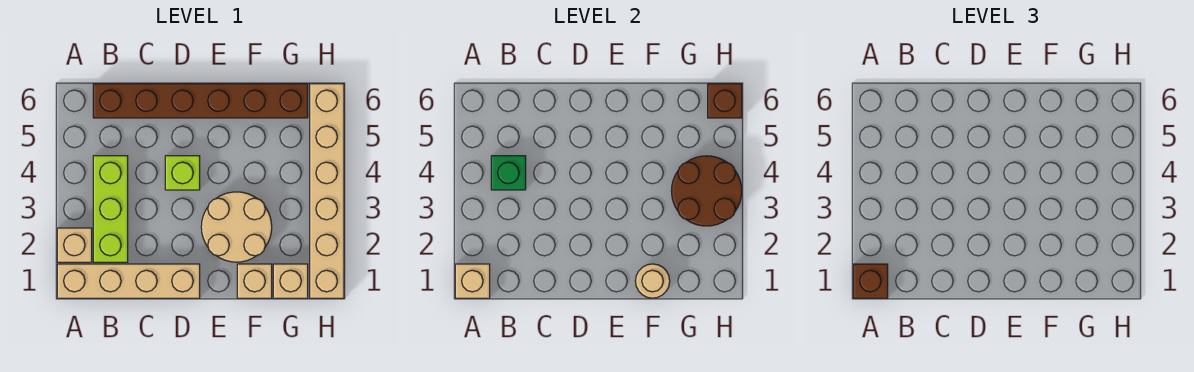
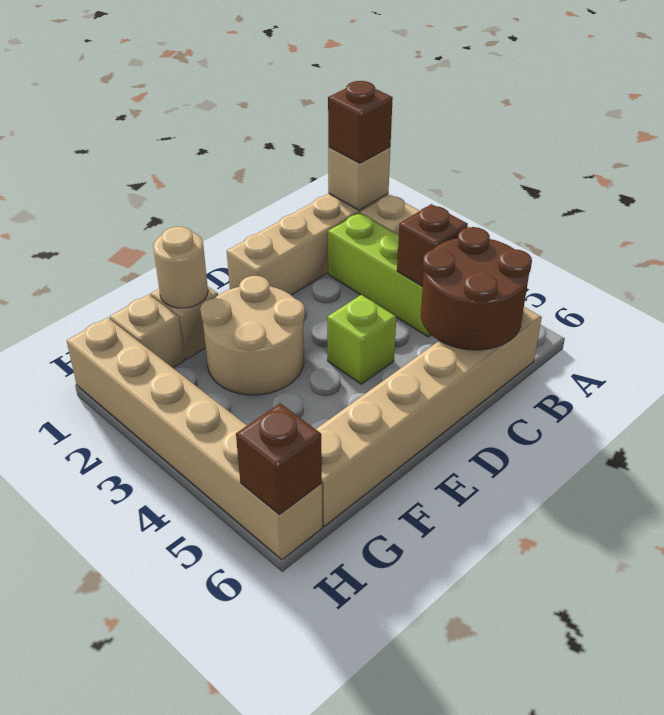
green brick B4 level 2 -> brown brick B4 level 2
brown brick B6:G6 level 1 -> tan brick B6:G6 level 1
brown round brick G3:H4 level 2 -> brown round brick B5:C6 level 2

